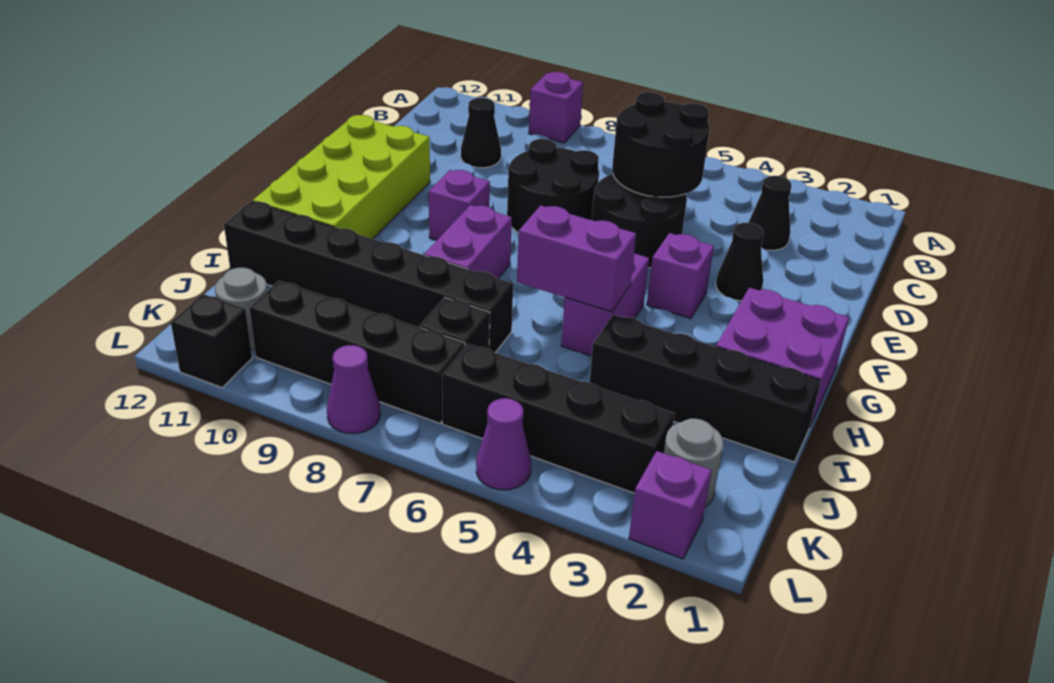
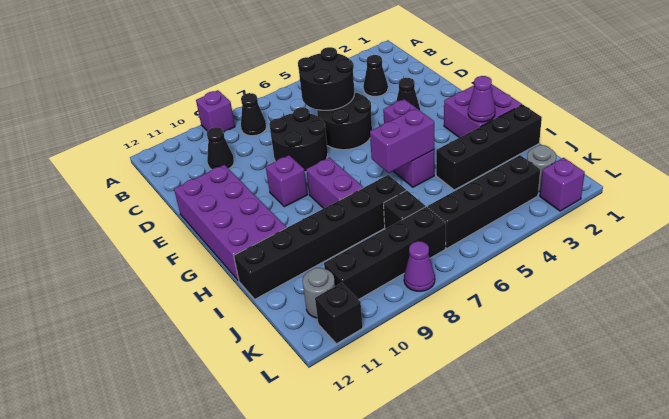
none -> black cone B8 level 1
lime brick E11:H12 level 1 -> purple brick E11:H12 level 1
purple cone L5 level 1 -> purple cone H2 level 2

